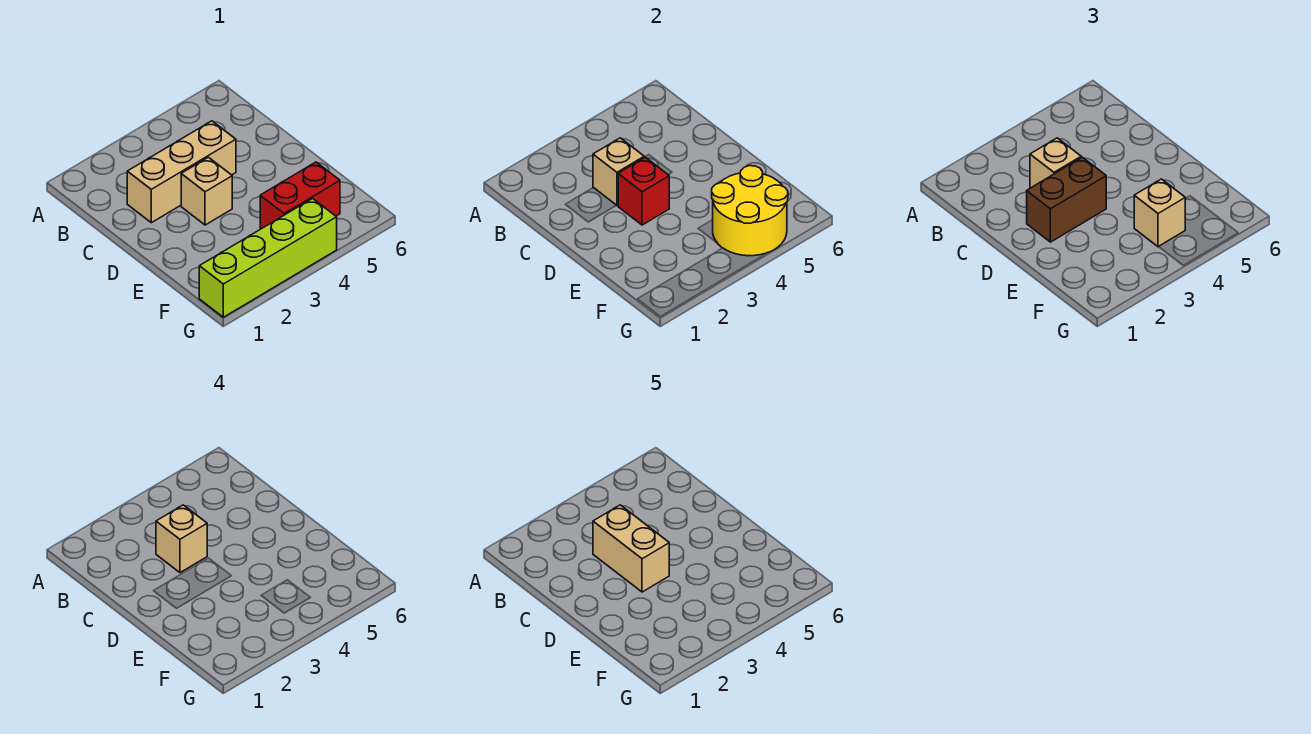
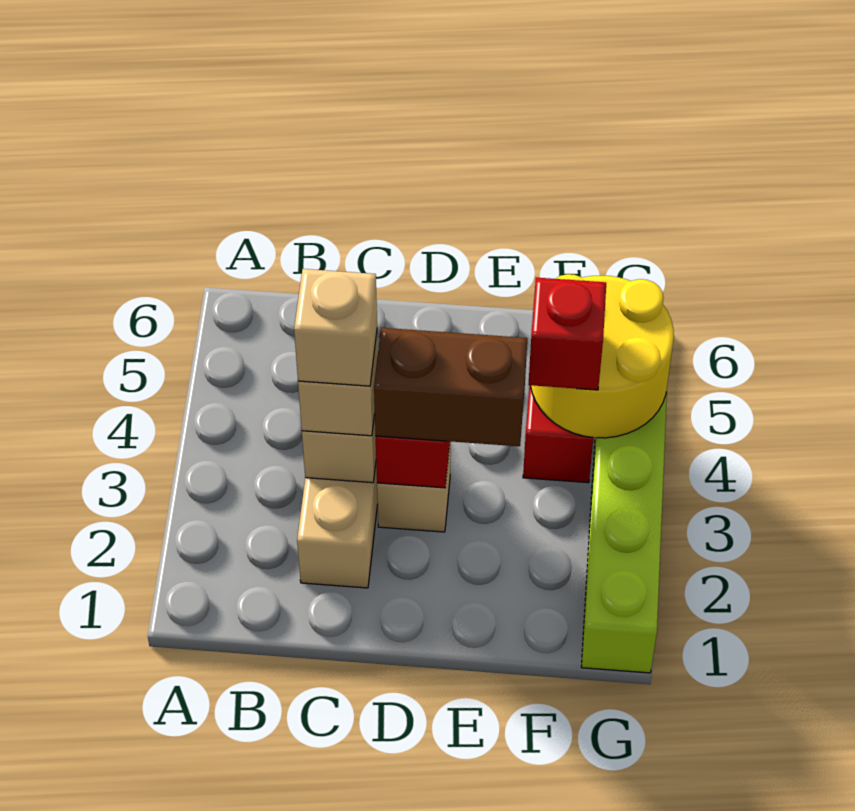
tan brick C3:D3 level 5 -> none
brown brick D2:D3 level 3 -> brown brick D3:E3 level 3
tan brick F4 level 3 -> red brick F4 level 3

